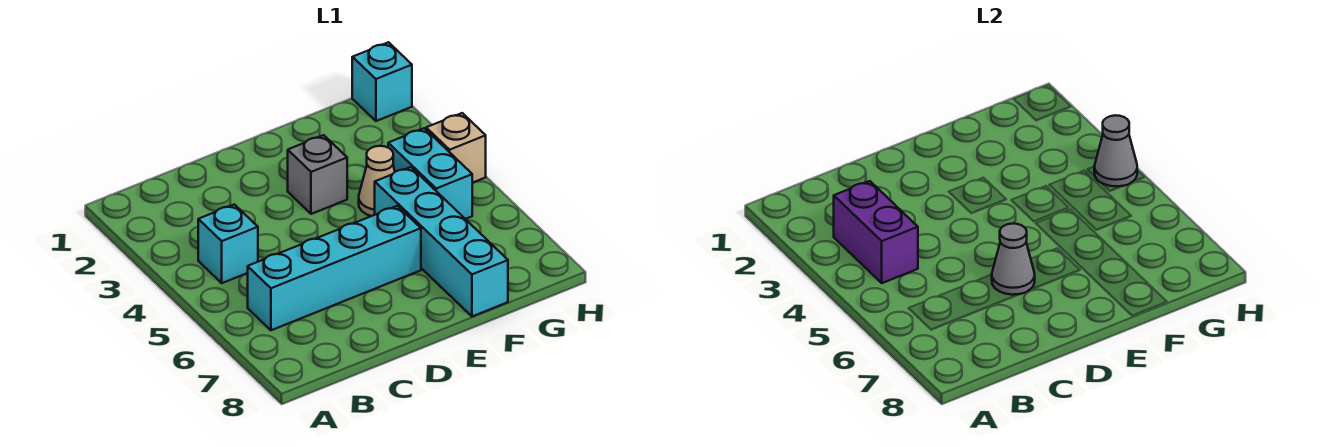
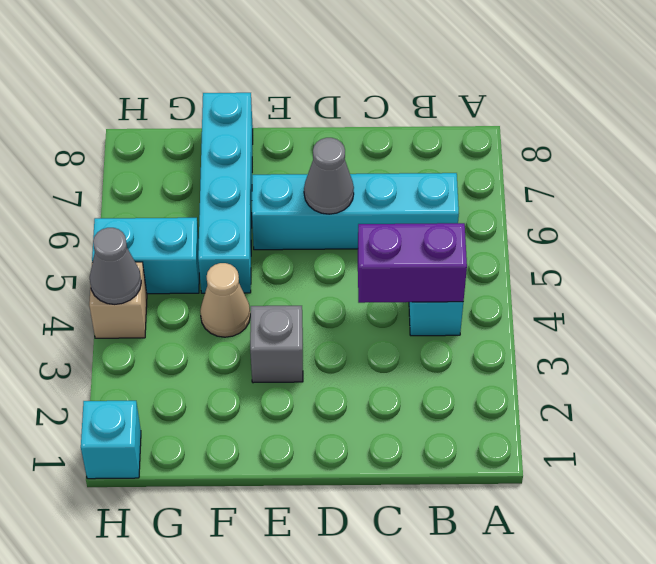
purple brick B3:B4 level 2 -> purple brick B4:C4 level 2
cyan brick G4:G5 level 1 -> cyan brick G5:H5 level 1

